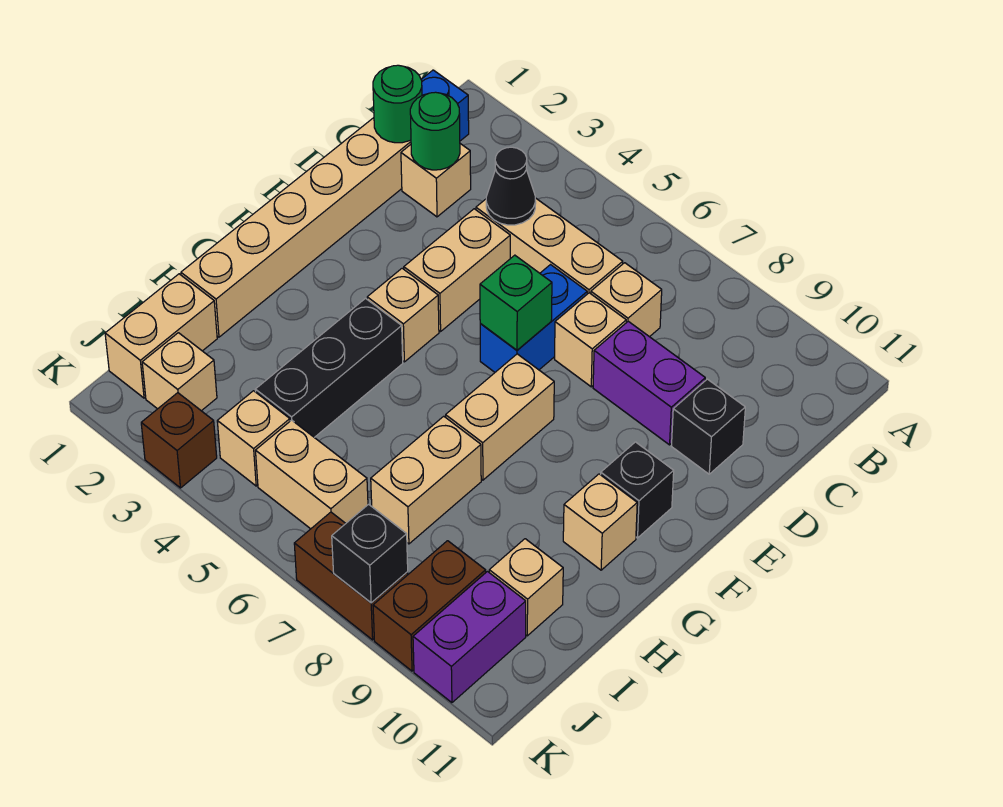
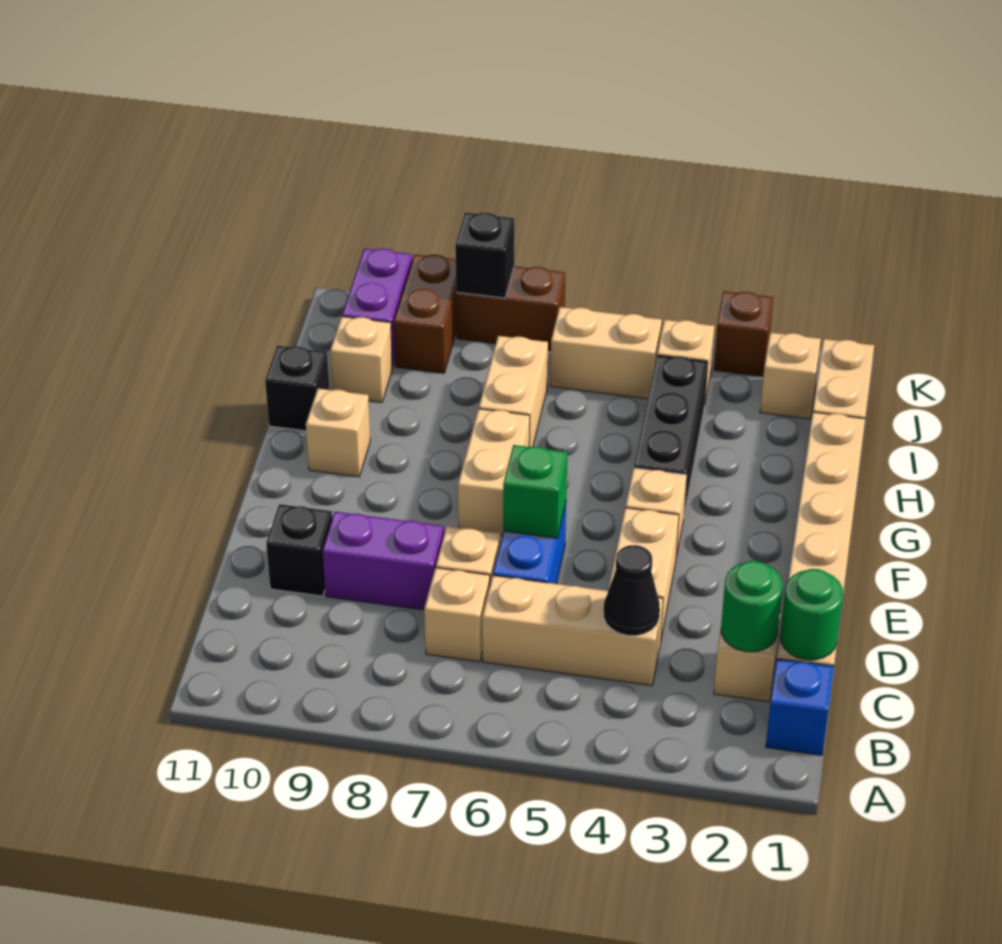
black brick F10 level 1 -> black brick H11 level 1

